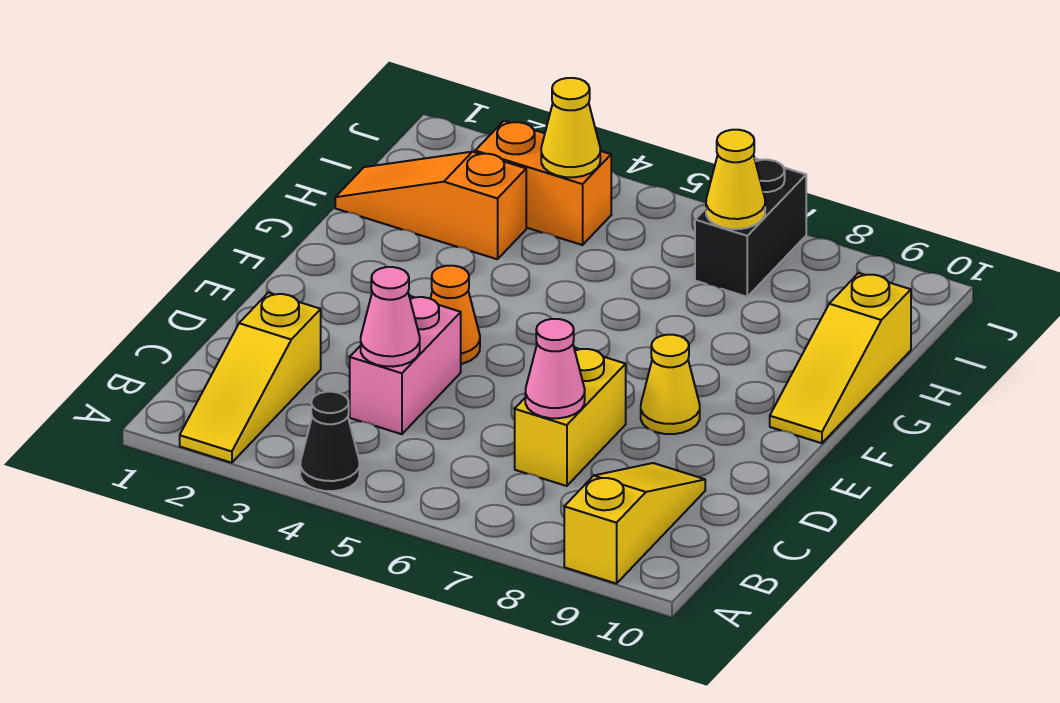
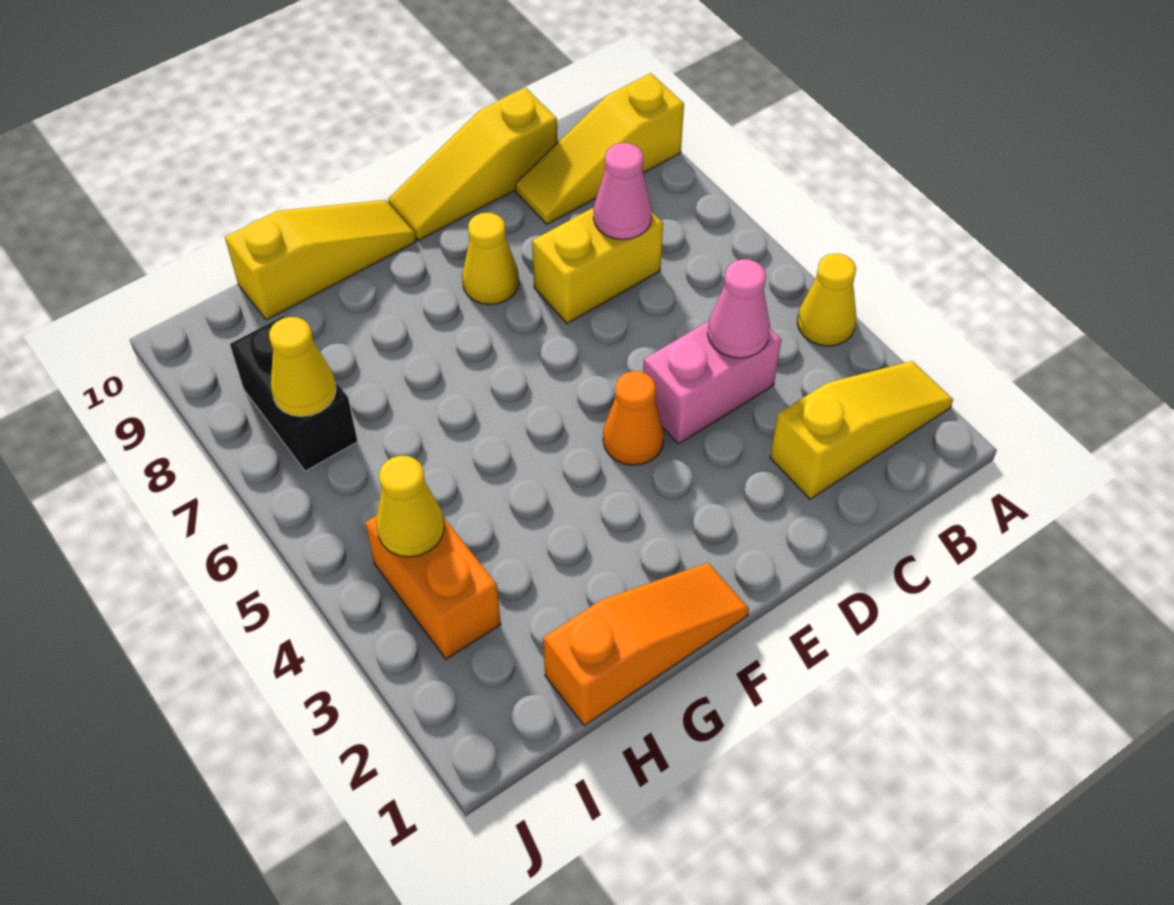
black cone A4 level 1 -> yellow cone A4 level 1
none -> yellow slope C10:E10 level 1 top C
orange slope H1:H3 level 1 top 3 -> orange slope F1:H1 level 1 top H
black brick I7:J7 level 1 -> black brick I7:I8 level 1

